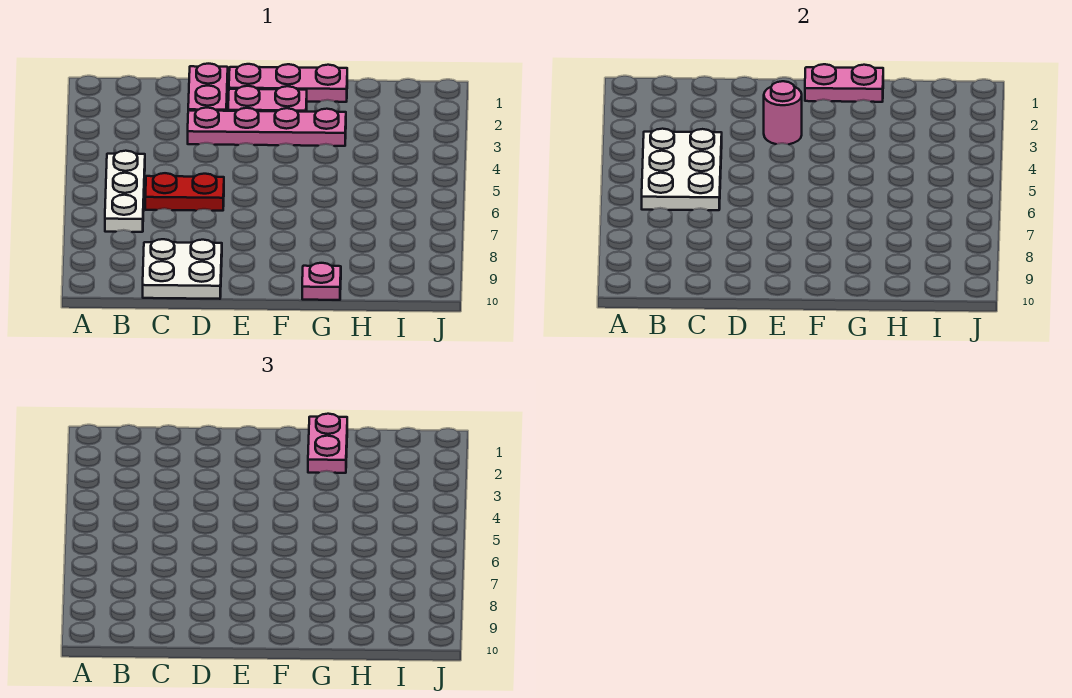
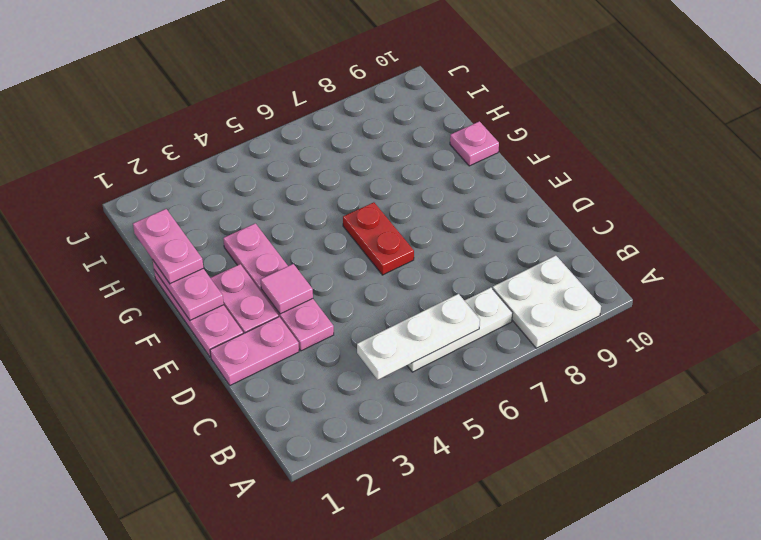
white plate B4:C6 level 2 -> white plate B4:B6 level 2
red plate C6:D6 level 1 -> red plate E6:F6 level 1
white plate C9:D10 level 1 -> white plate A8:B9 level 1
pink round brick E3 level 2 -> pink tile E3 level 2
pink plate G1:G2 level 3 -> pink plate G1:H1 level 3

